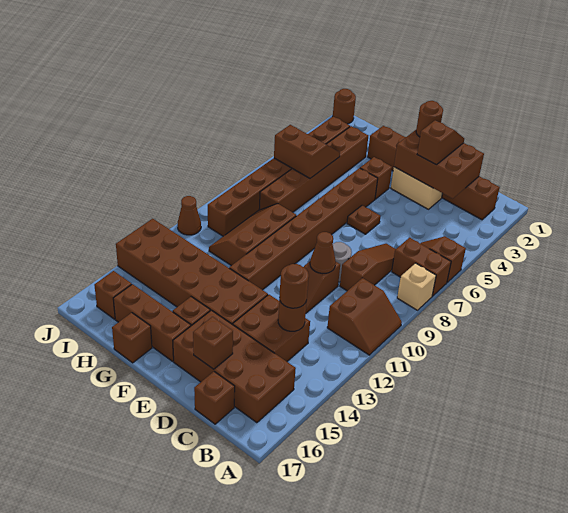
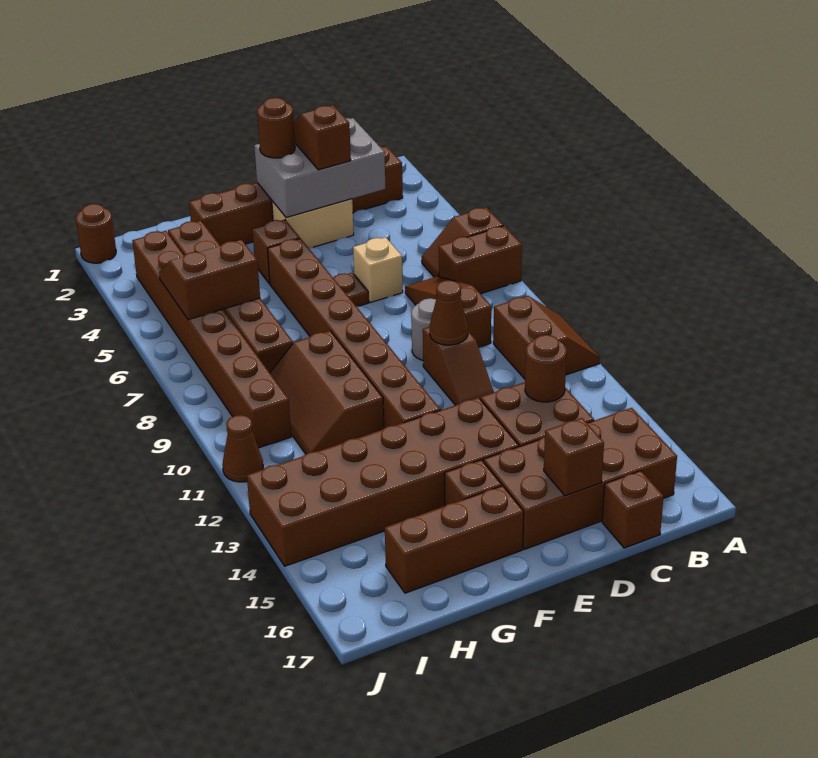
tan brick A8 level 1 -> tan brick D6 level 1
brown brick C2:E3 level 2 -> grey brick C2:E3 level 2
brown round brick C13 level 3 -> none
brown brick G17 level 1 -> none
brown brick I16 level 1 -> none

